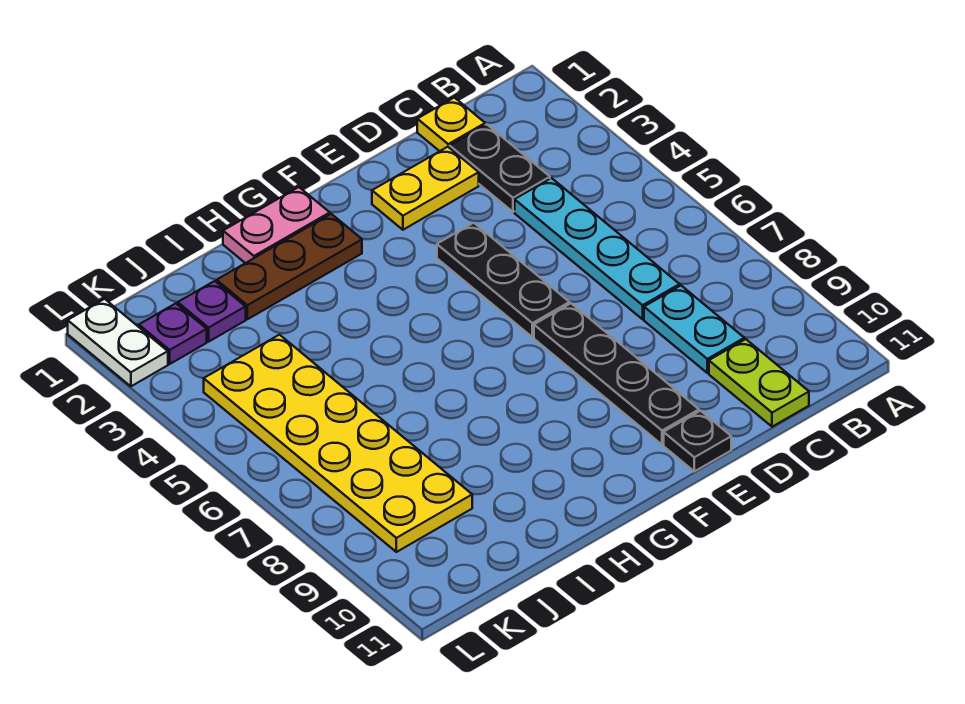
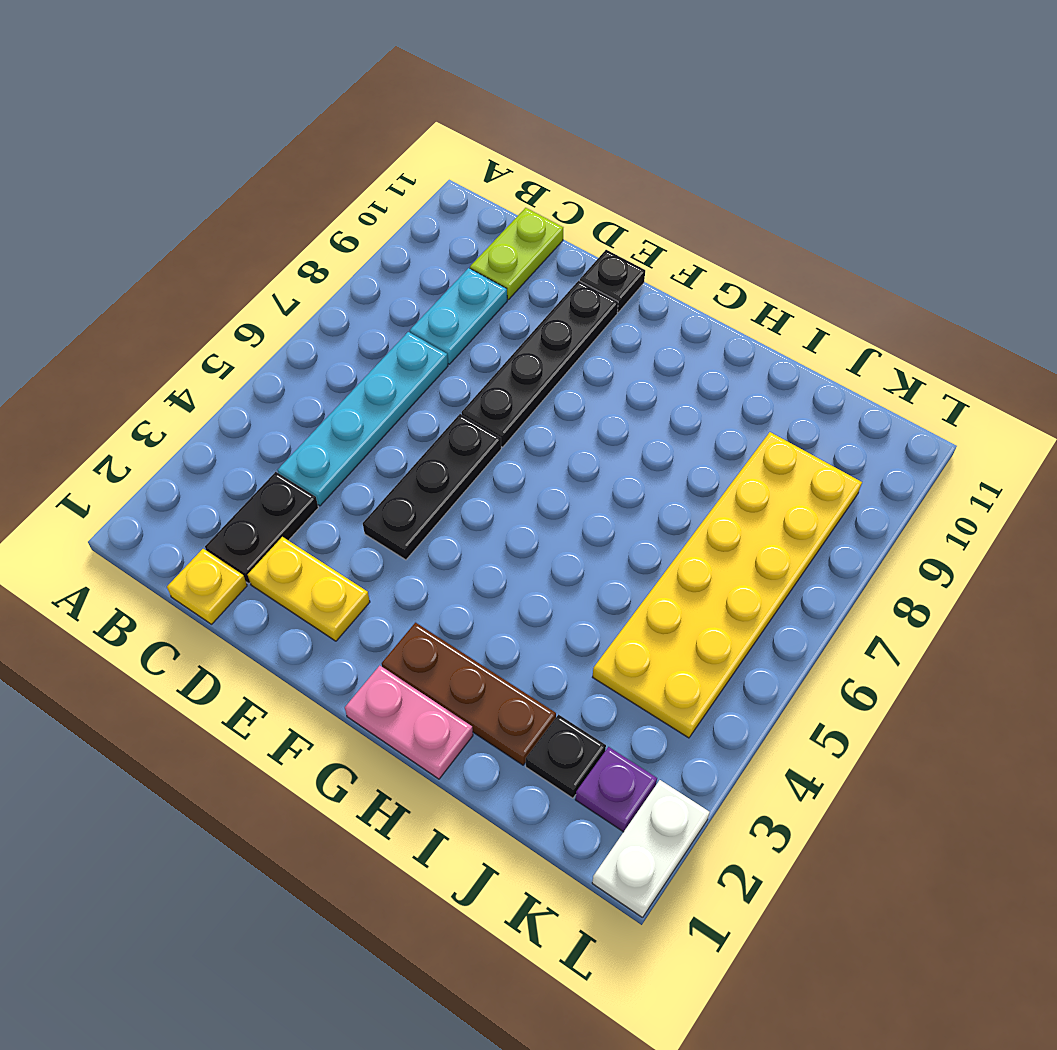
purple plate J2 level 1 -> black plate J2 level 1

